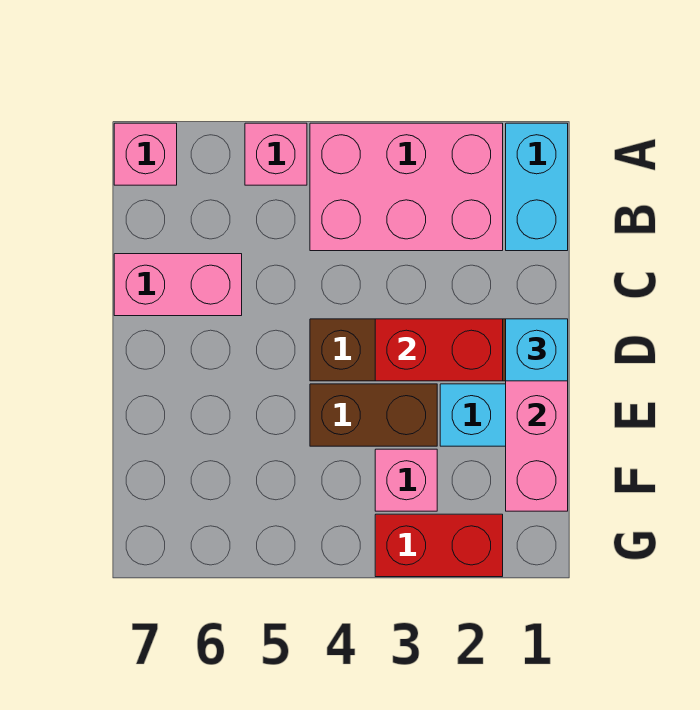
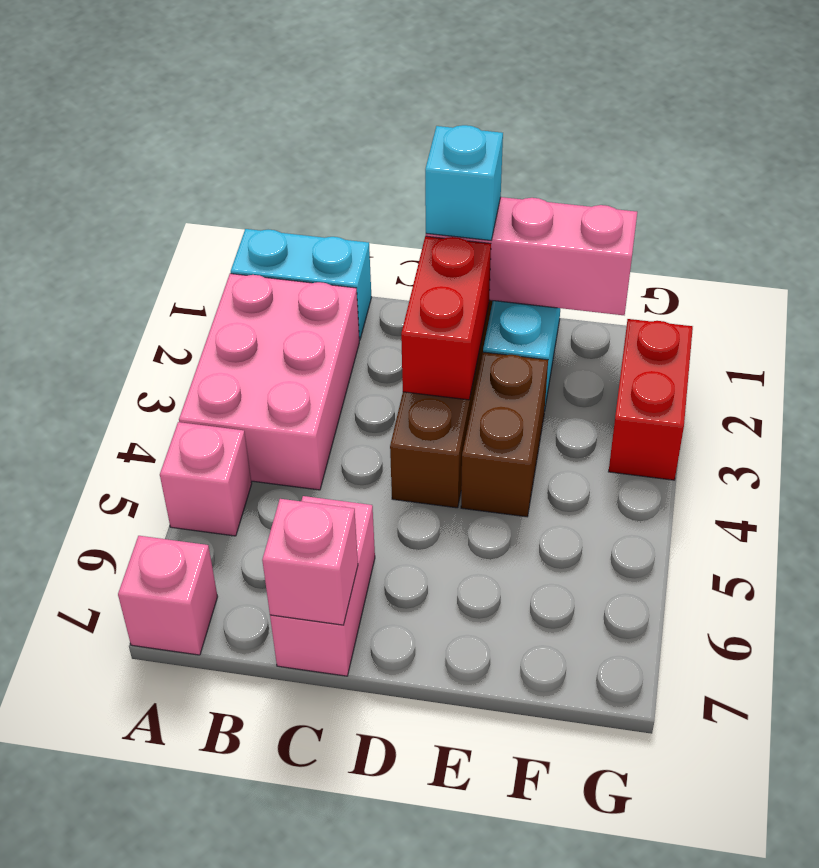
pink brick F3 level 1 -> pink brick C7 level 2

